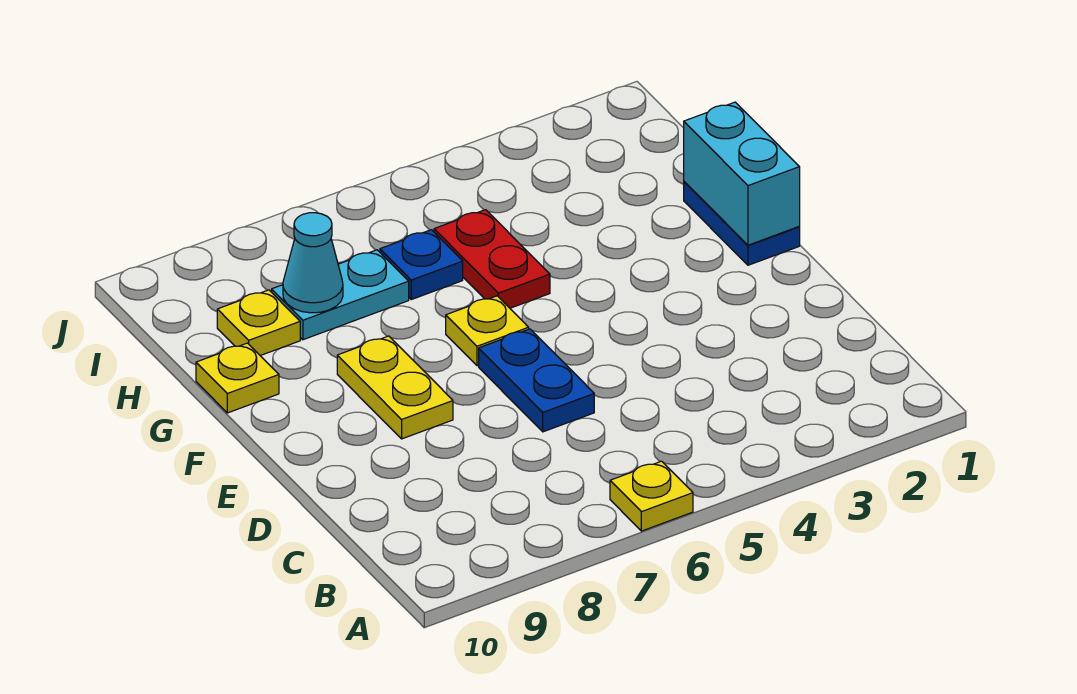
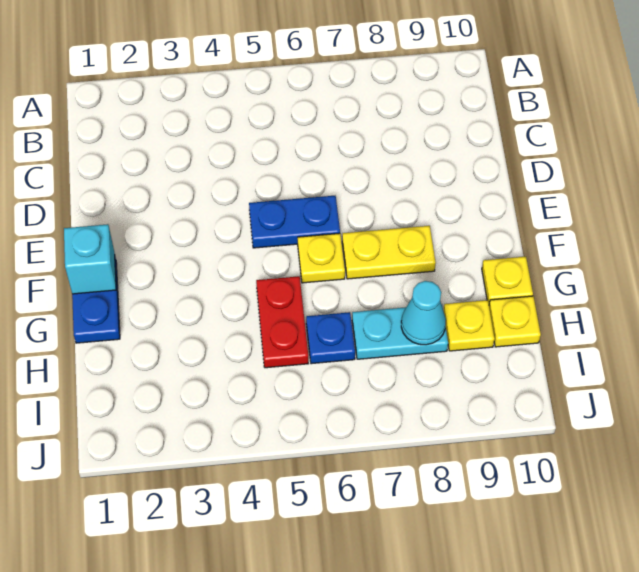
yellow plate A6 level 1 -> yellow plate H10 level 1
blue plate D6:E6 level 1 -> blue plate E5:E6 level 1
yellow plate E8:F8 level 1 -> yellow plate F7:F8 level 1
cyan brick F1:G1 level 2 -> cyan brick F1 level 2

